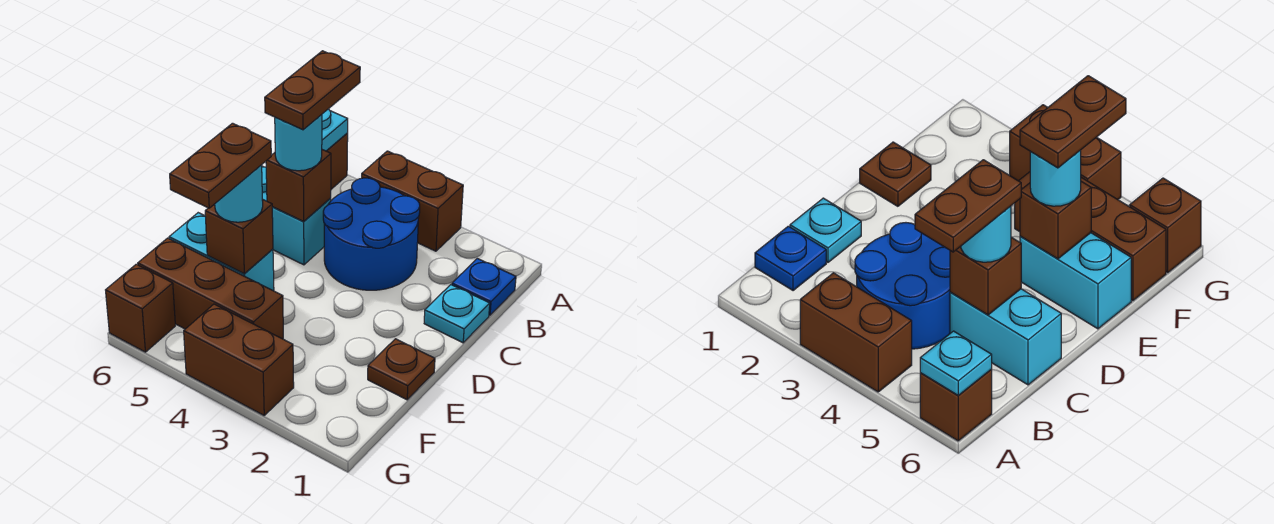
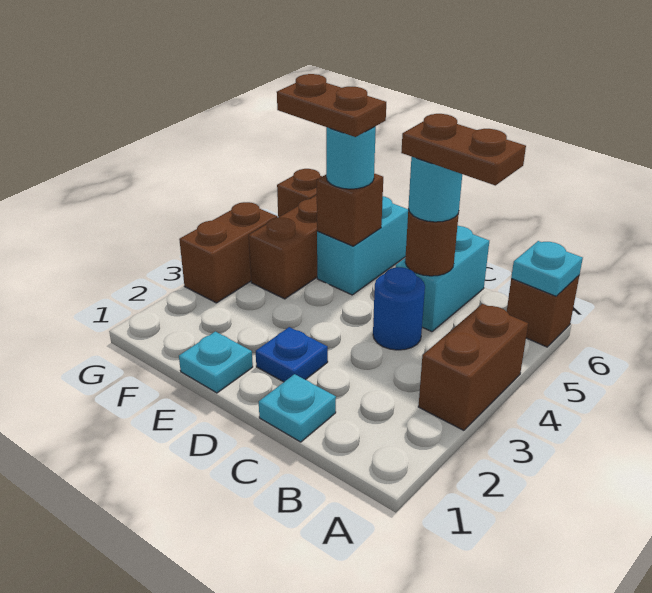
blue plate B1 level 1 -> blue plate D2 level 1
blue round brick B3:C4 level 1 -> blue round brick C4 level 1
brown brick C5 level 2 -> brown round brick C5 level 2
brown plate E1 level 1 -> cyan plate E1 level 1

